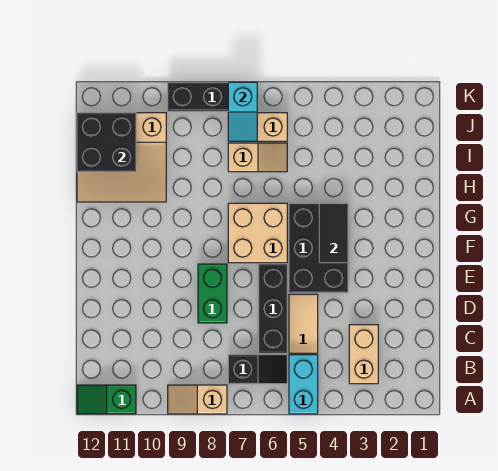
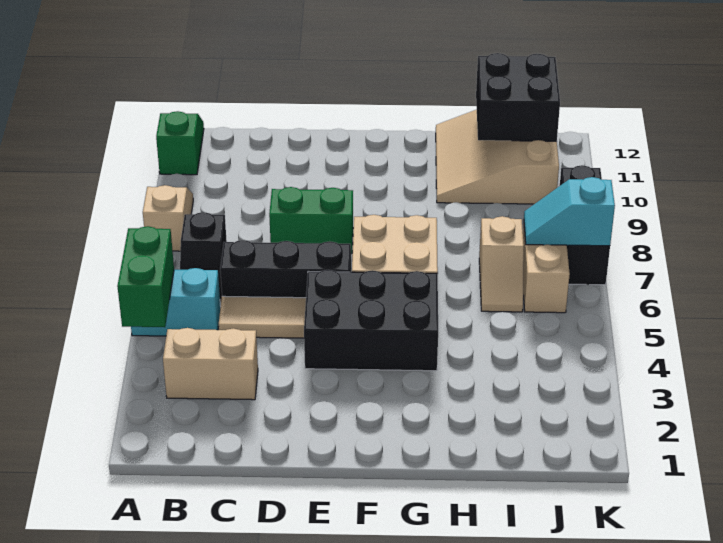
none -> green brick A4:A5 level 2
black tile F4:G4 level 2 -> none

